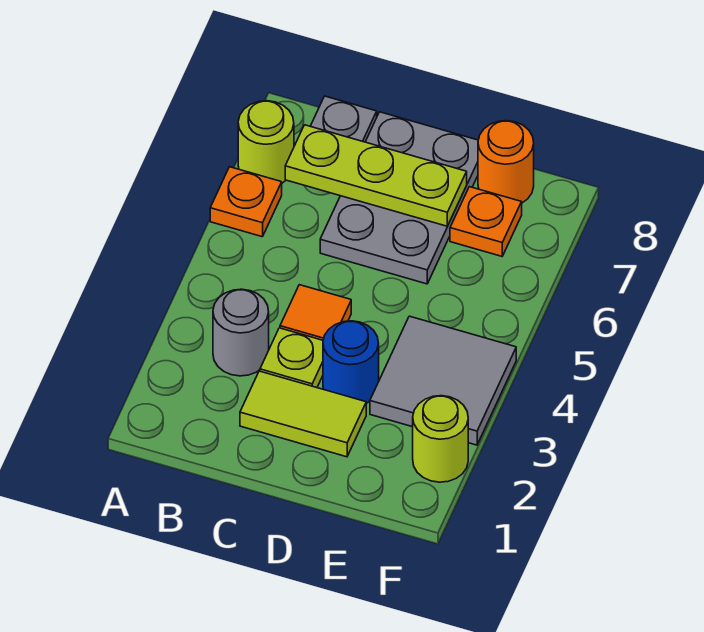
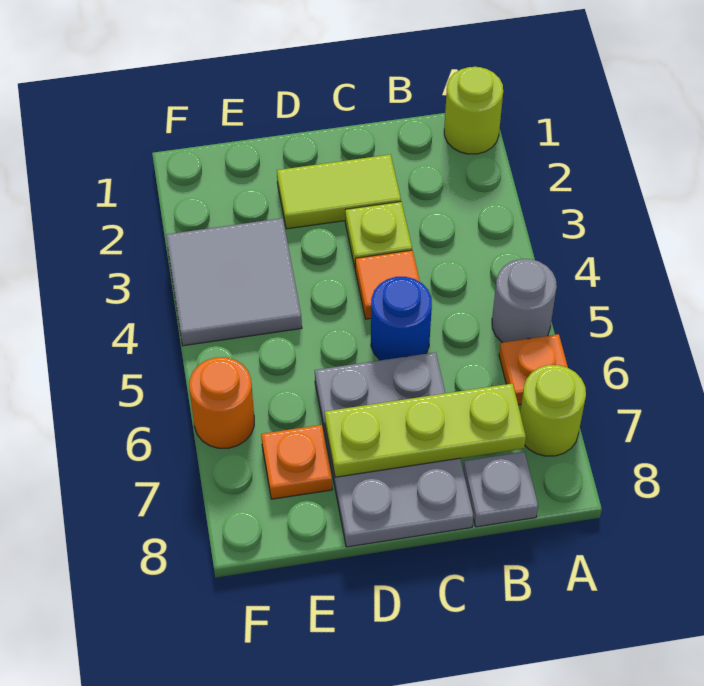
grey round brick B3 level 1 -> grey round brick A5 level 1
blue round brick D3 level 1 -> blue round brick C5 level 1
orange round brick E8 level 1 -> orange round brick F6 level 1
lime round brick F2 level 1 -> lime round brick A1 level 1

